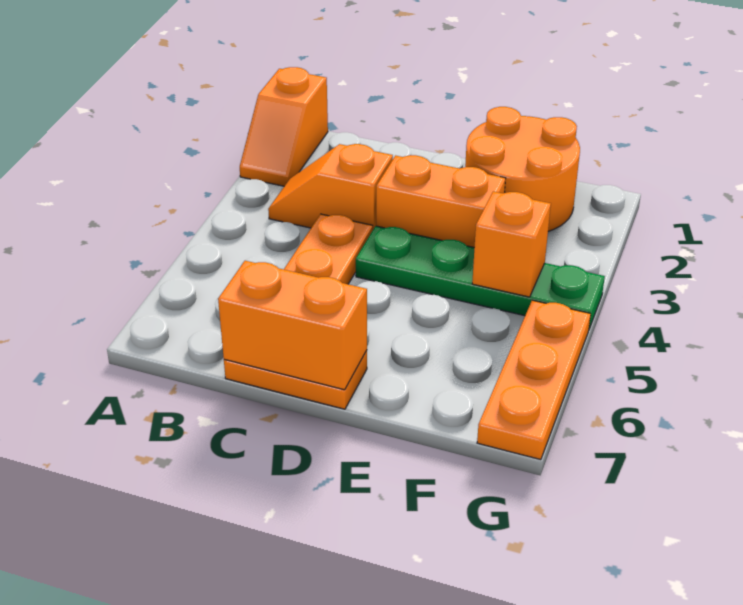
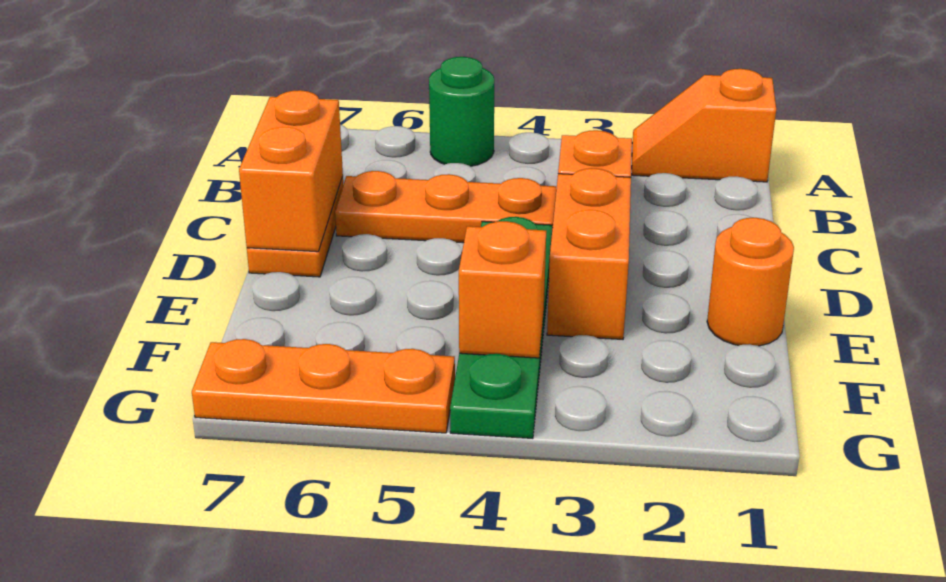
none -> green round brick A5 level 1
orange round brick E1:F2 level 1 -> orange round brick E1 level 1

